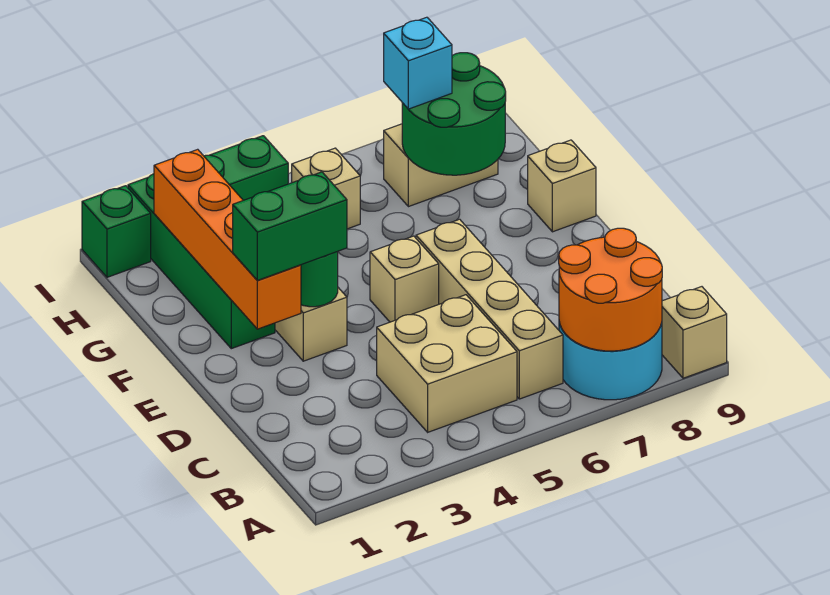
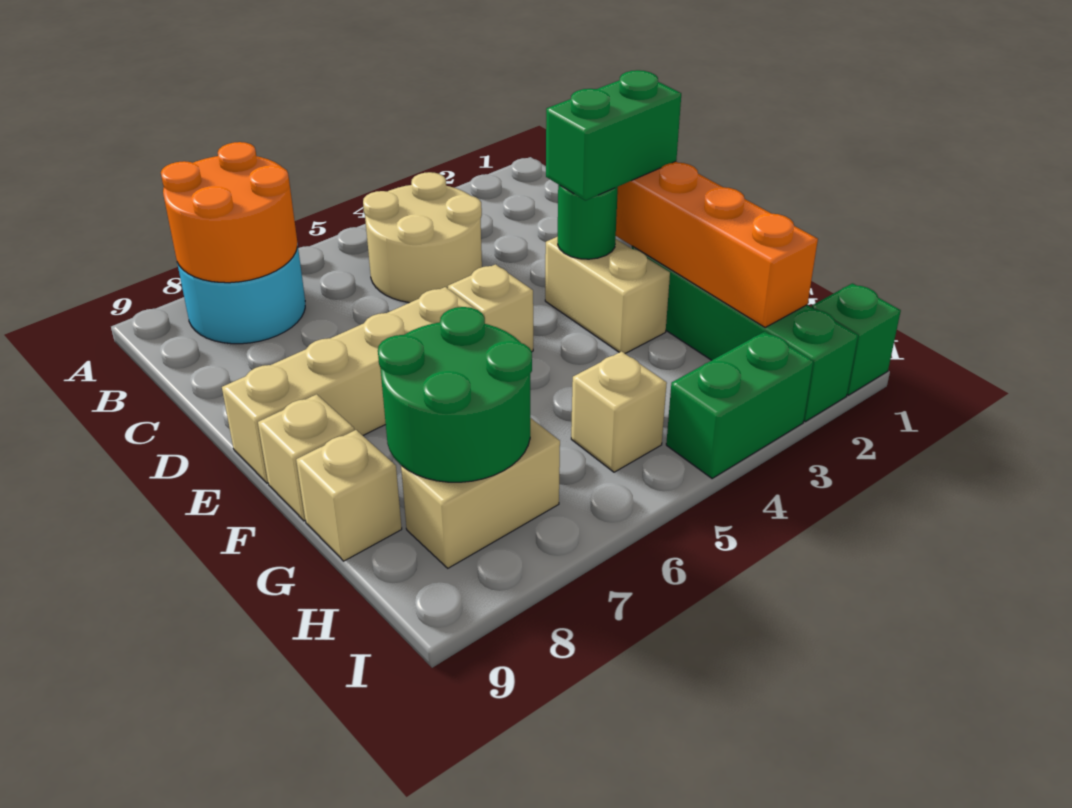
tan brick A9 level 1 -> tan brick G9 level 1
tan brick B4:C5 level 1 -> tan round brick B4:C5 level 1
tan brick B6:E6 level 1 -> tan brick E6:E9 level 1
cyan brick H7 level 3 -> none

